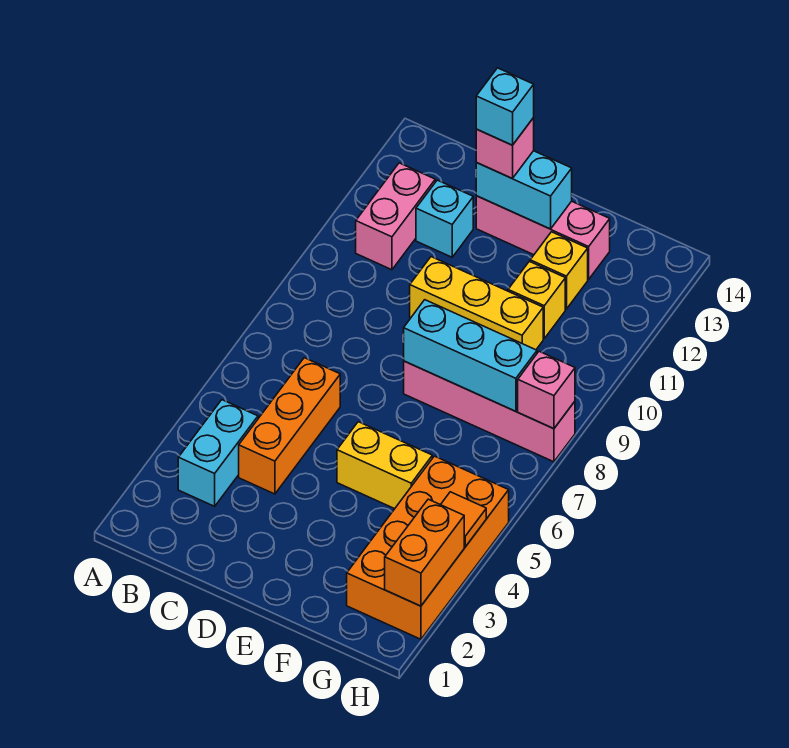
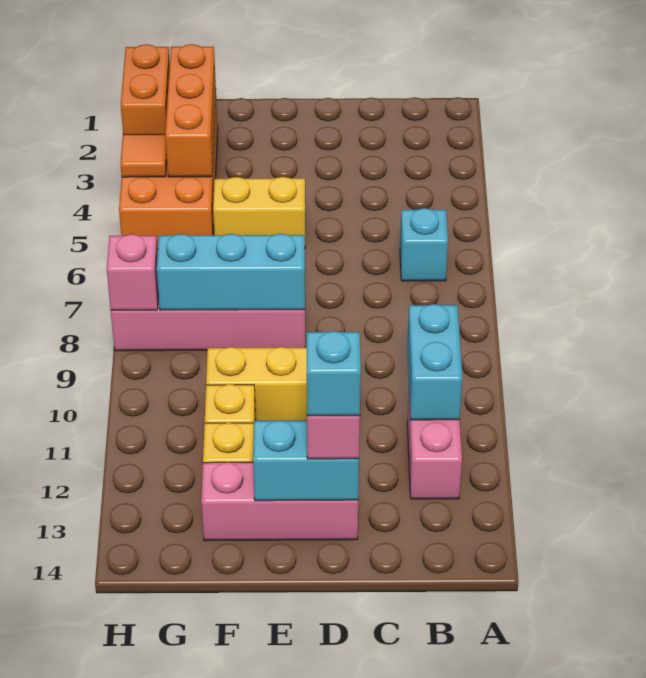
cyan brick B3:B4 level 1 -> cyan brick B10:B11 level 2
orange brick C4:C6 level 1 -> orange brick G2:G4 level 2
cyan brick C12 level 1 -> cyan brick B6 level 1

